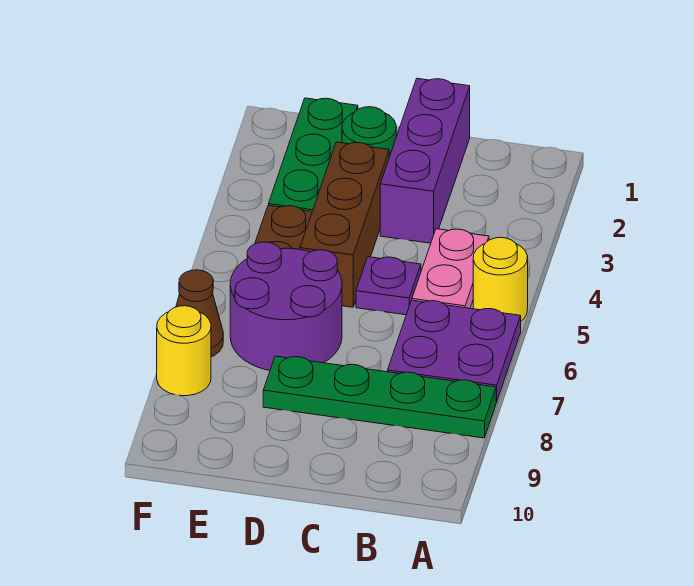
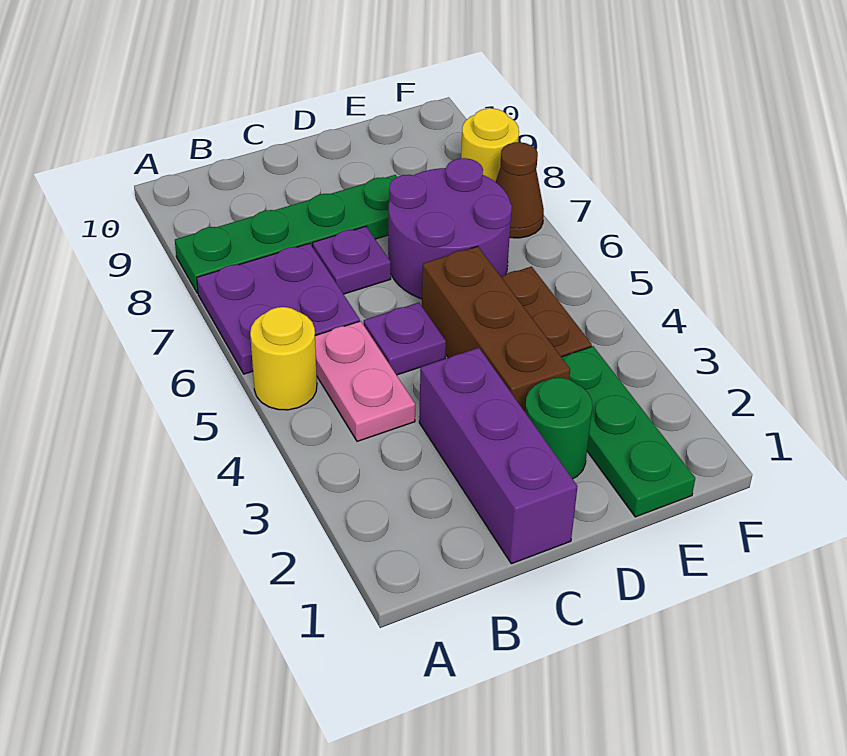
none -> purple plate C7 level 1

